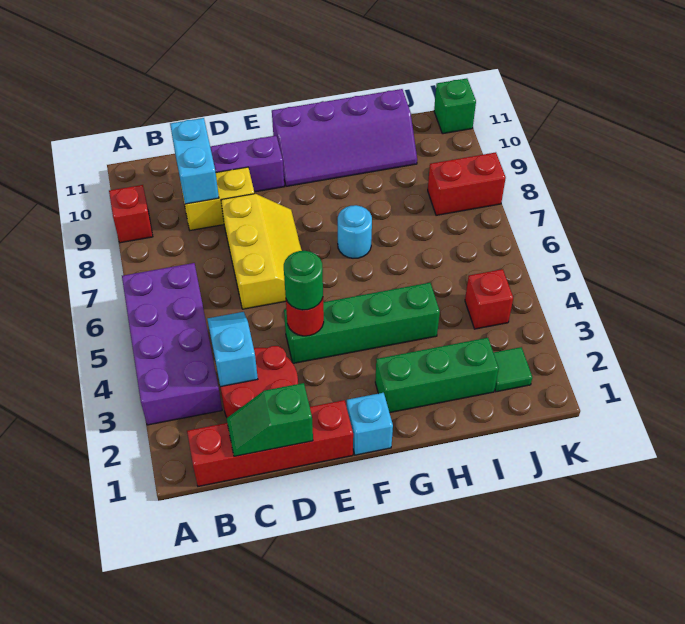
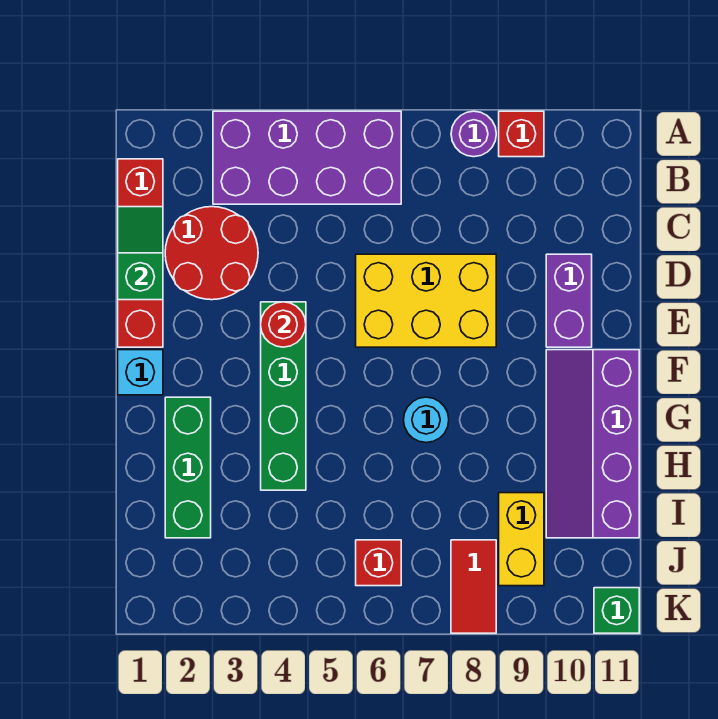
none -> purple round brick A8 level 1
cyan slope C3:C4 level 2 top 3 -> none
yellow brick C9:D9 level 1 -> yellow brick I9:J9 level 1
cyan brick C9:C10 level 2 -> none
yellow slope D6:E8 level 1 top D -> yellow brick D6:E8 level 1
green round brick E4 level 3 -> none
green tile J2 level 1 -> none
red brick J4 level 1 -> red brick J6 level 1
red brick J8:K8 level 1 -> red tile J8:K8 level 1

